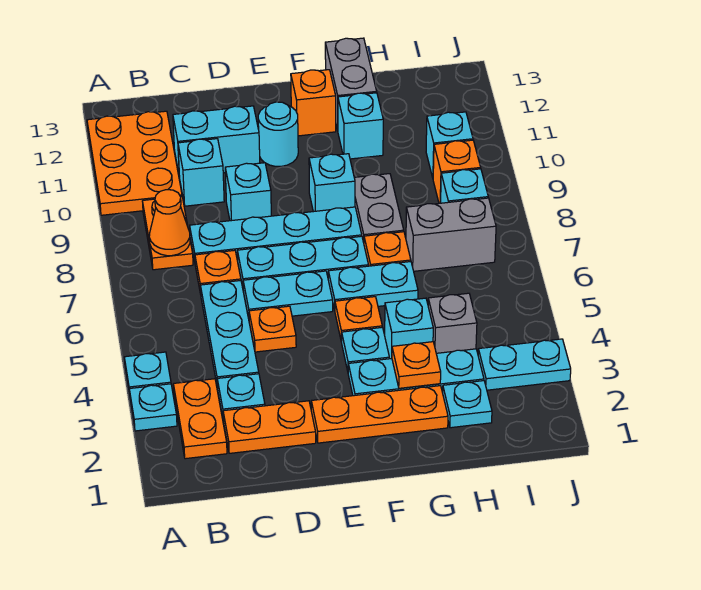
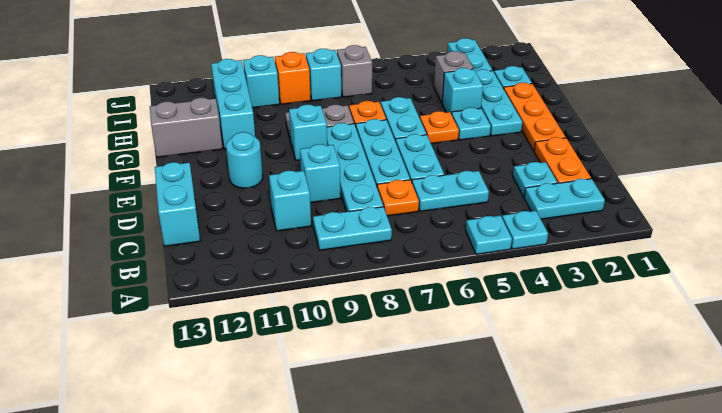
cyan plate A3 level 1 -> cyan plate A5 level 1
orange plate A10:B12 level 1 -> none
orange plate B2:B3 level 1 -> cyan plate B2:B3 level 1
orange plate B8:B9 level 1 -> cyan plate B8:B9 level 1
orange cone B8 level 2 -> none
cyan plate C4:C6 level 1 -> cyan plate C5:C6 level 1
cyan brick C11:D11 level 1 -> cyan brick C13:D13 level 1
orange plate D5 level 1 -> none
orange brick F12 level 1 -> none
orange plate G3 level 2 -> none
cyan brick G11 level 1 -> cyan brick G11:I11 level 1
grey brick H7:I7 level 1 -> grey brick I7 level 1

